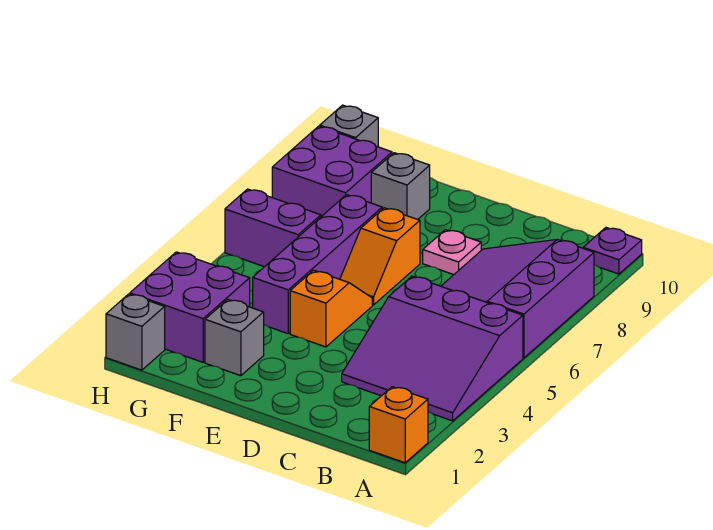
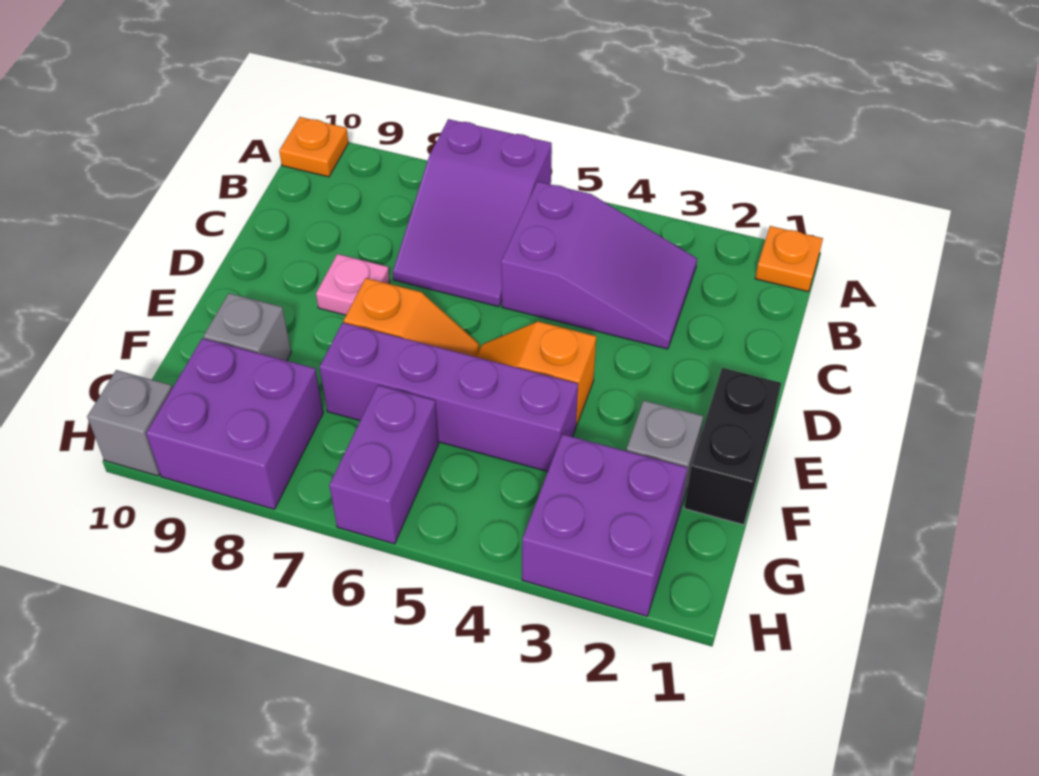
orange brick A1 level 1 -> orange plate A1 level 1
purple slope A3:C5 level 1 top 5 -> purple slope B3:C5 level 1 top 5
purple slope A6:C8 level 1 top A -> purple slope A6:C7 level 1 top A
purple plate A10 level 1 -> orange plate A10 level 1
none -> black brick E1:F1 level 1
grey brick H1 level 1 -> none

